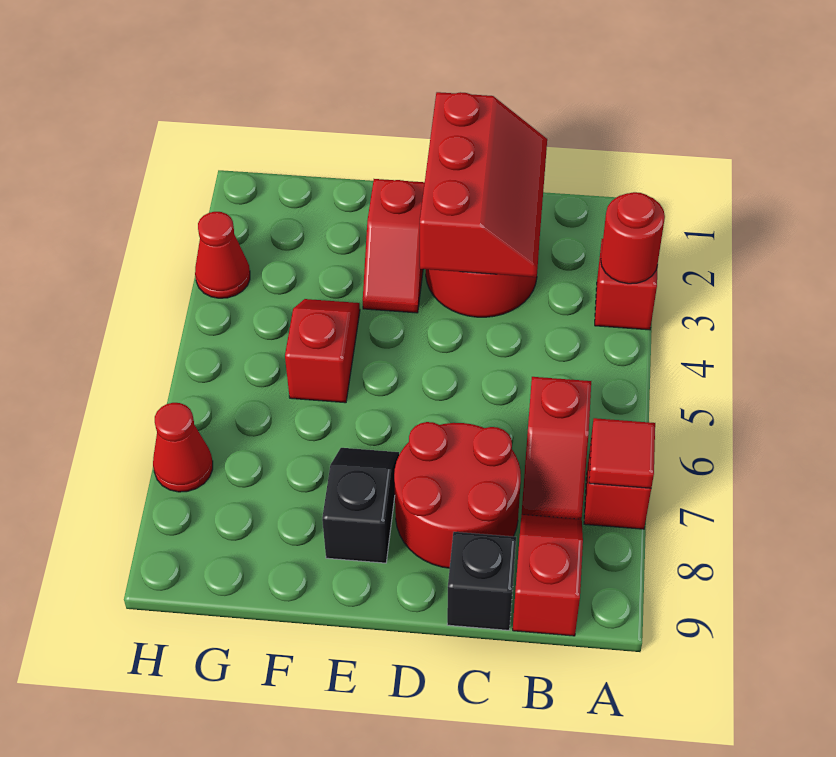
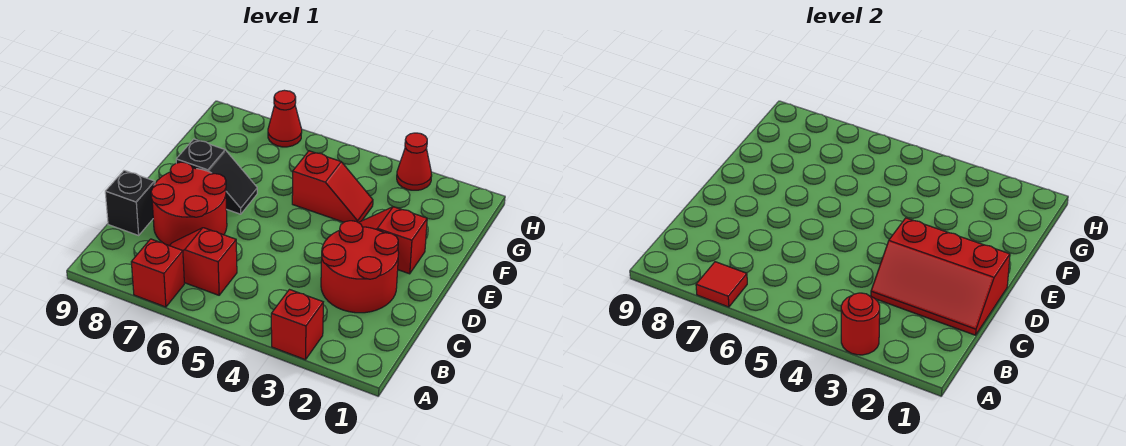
red slope B8:B9 level 1 top 9 -> none

